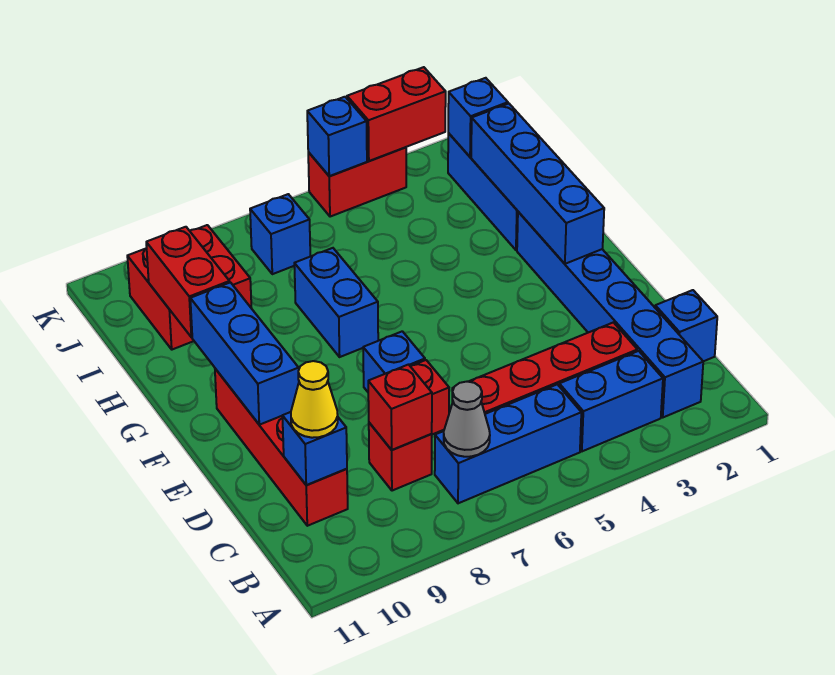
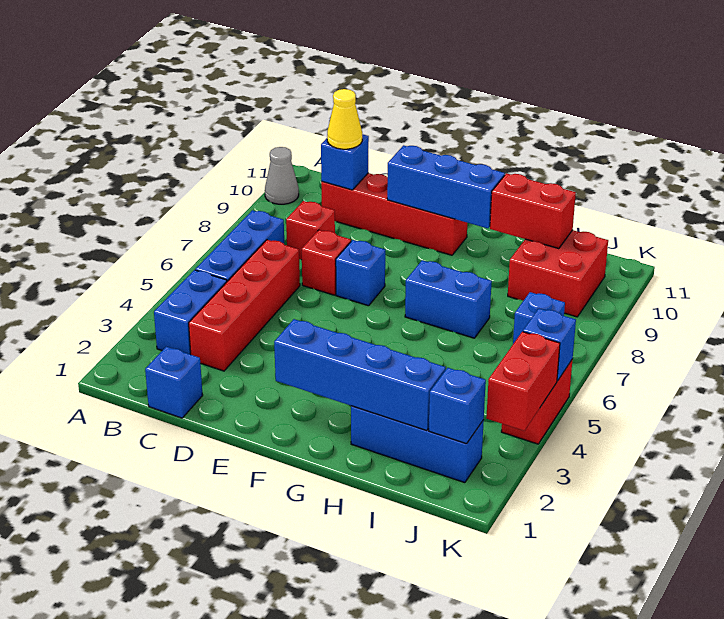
blue brick B2:G2 level 1 -> none
grey cone B7 level 2 -> grey cone A10 level 1
red brick C8 level 2 -> none

